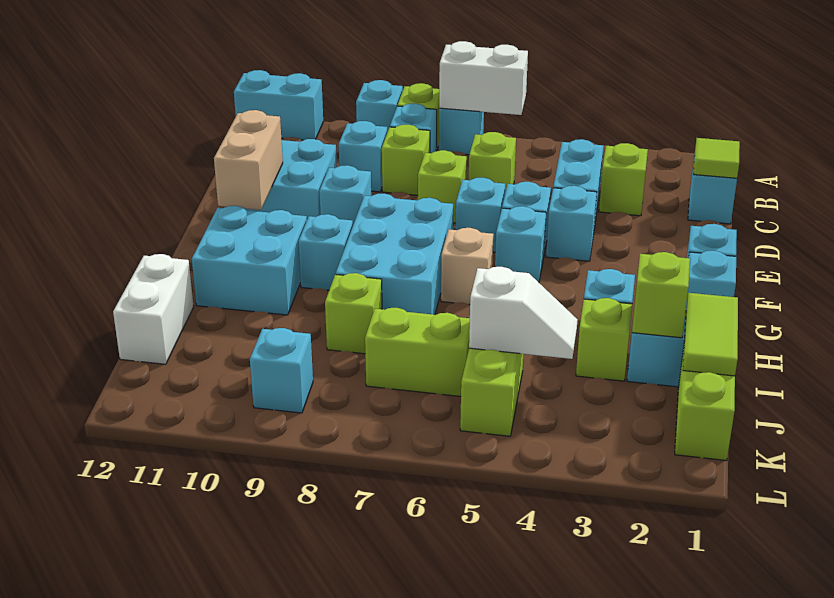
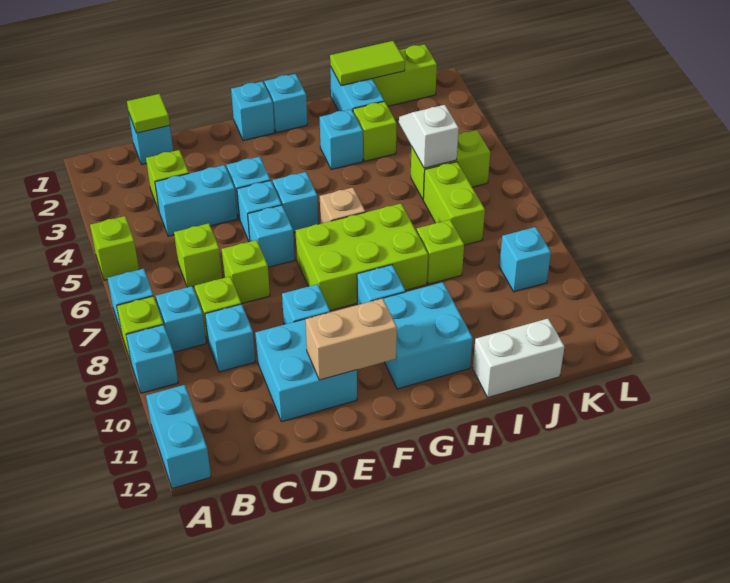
white brick A6:A7 level 2 -> none
cyan brick F7:H8 level 1 -> lime brick F7:H8 level 1
lime brick I2 level 2 -> lime brick A5 level 1

